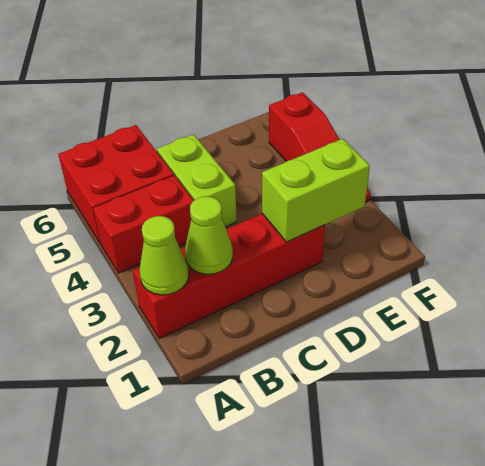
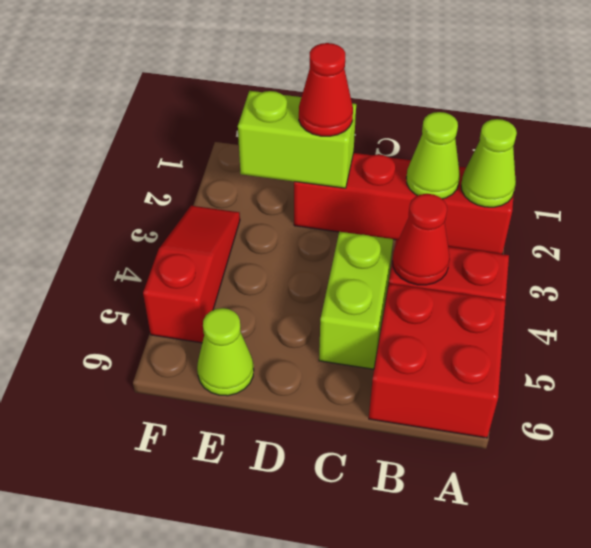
none -> red cone B4 level 2
none -> red cone D2 level 3
none -> lime cone E6 level 1

